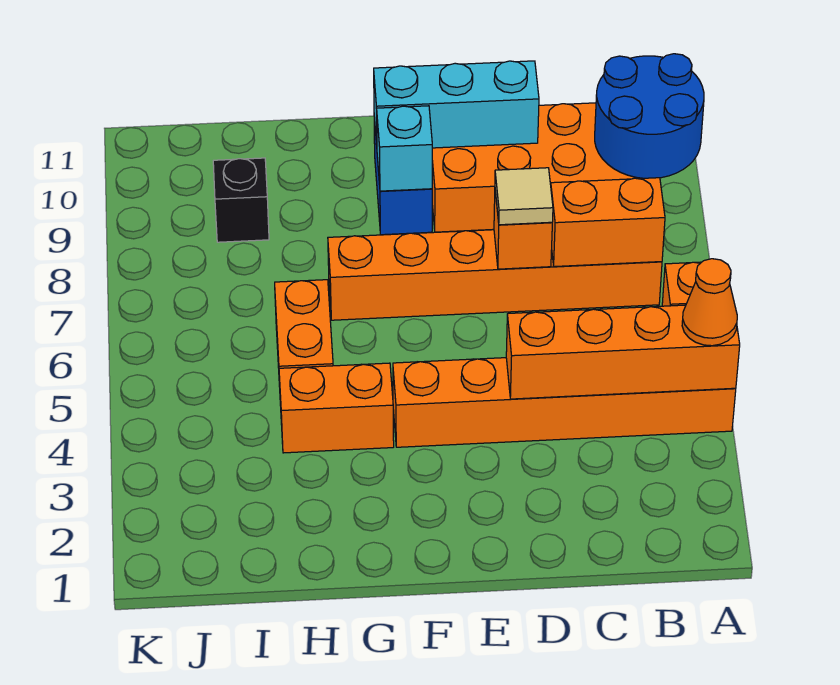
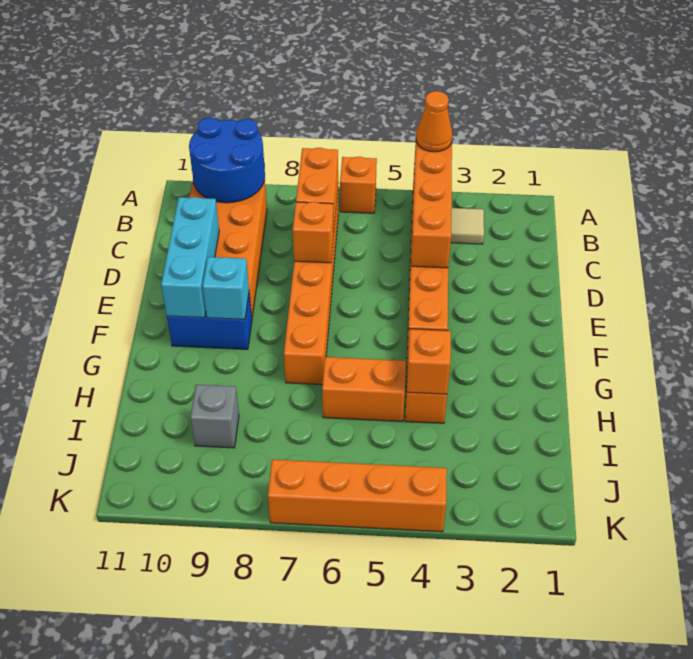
tan tile D7 level 3 -> tan tile B3 level 1
none -> orange brick H4 level 2
black brick I9 level 1 -> grey brick I9 level 1
none -> orange brick K4:K7 level 1

